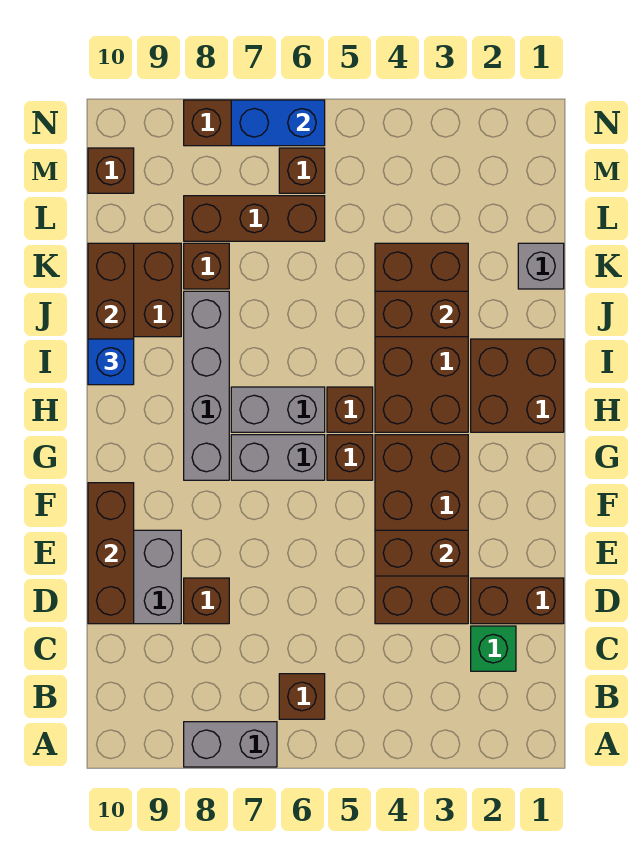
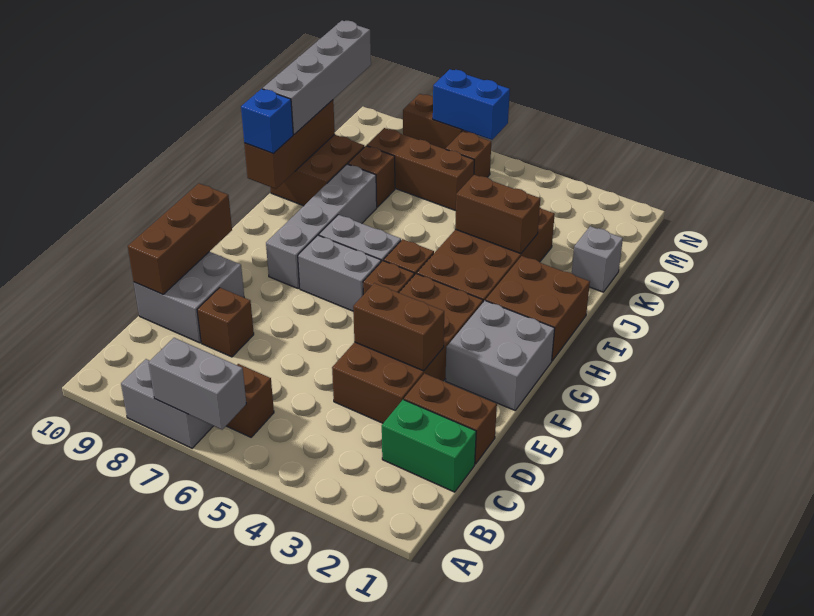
none -> grey brick A6:A7 level 2
green brick C2 level 1 -> green brick C1:C2 level 1
none -> grey brick F1:G2 level 1
none -> grey brick J10:M10 level 3
brown brick M10 level 1 -> none

